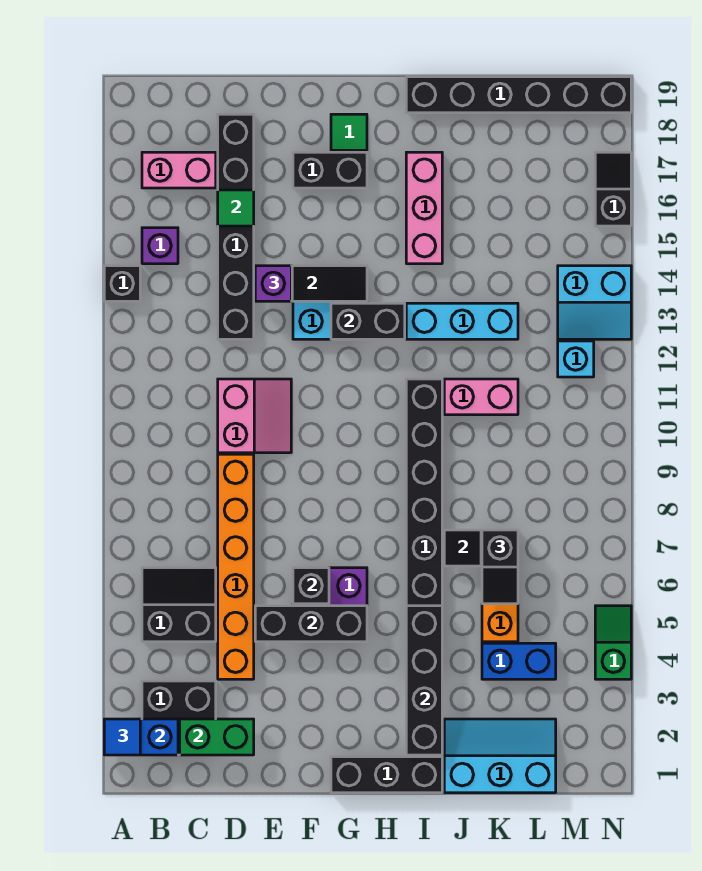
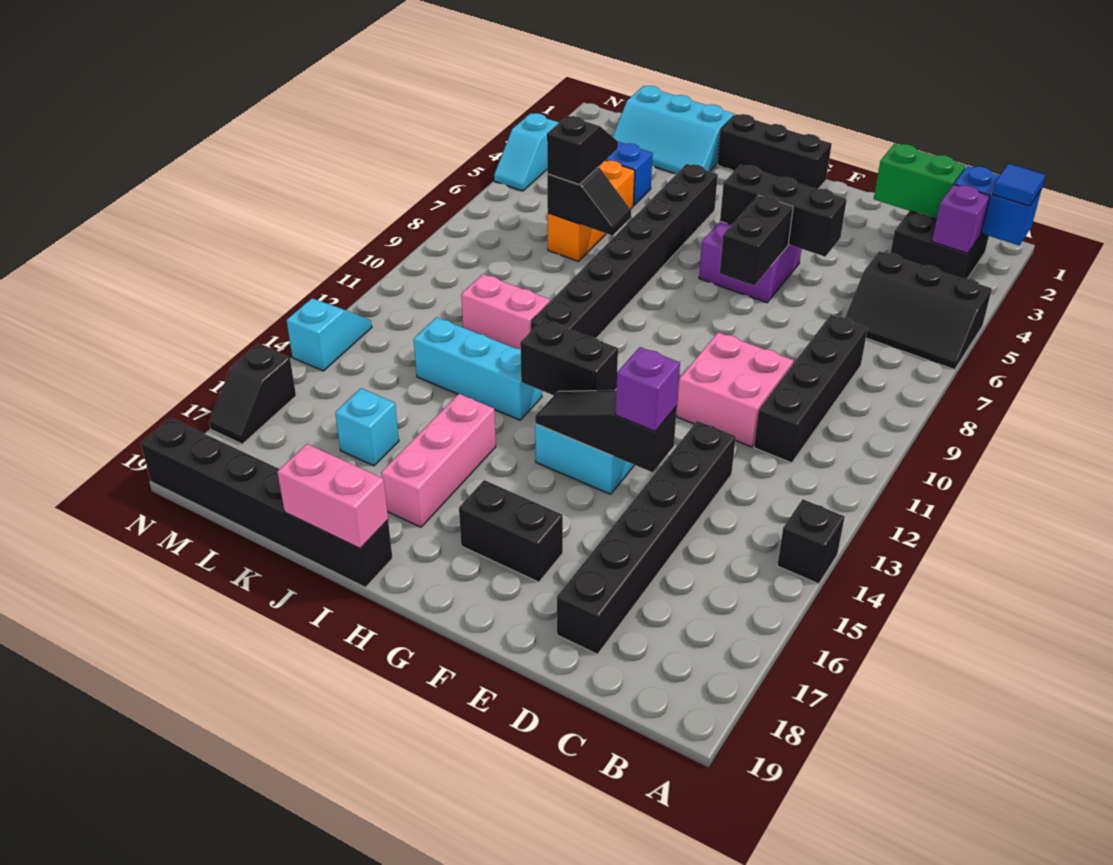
black slope B5:C6 level 1 top 5 -> black slope A5:C6 level 1 top 5
purple brick B15 level 1 -> purple brick B3 level 2
pink brick B17:C17 level 1 -> pink brick I19:J19 level 2
orange brick D4:D9 level 1 -> none
pink slope D10:E11 level 1 top D -> pink brick D10:E11 level 1
green tile D16 level 2 -> none
black brick F6 level 2 -> black brick F6:F7 level 2
green tile G18 level 1 -> none
black brick I2:I5 level 2 -> black brick C8:C11 level 1
cyan brick M12 level 1 -> cyan brick K16 level 1
cyan slope M13:N14 level 1 top 14 -> cyan slope N13:N14 level 1 top 14
green slope N4:N5 level 1 top 4 -> cyan slope N4:N5 level 1 top 4

